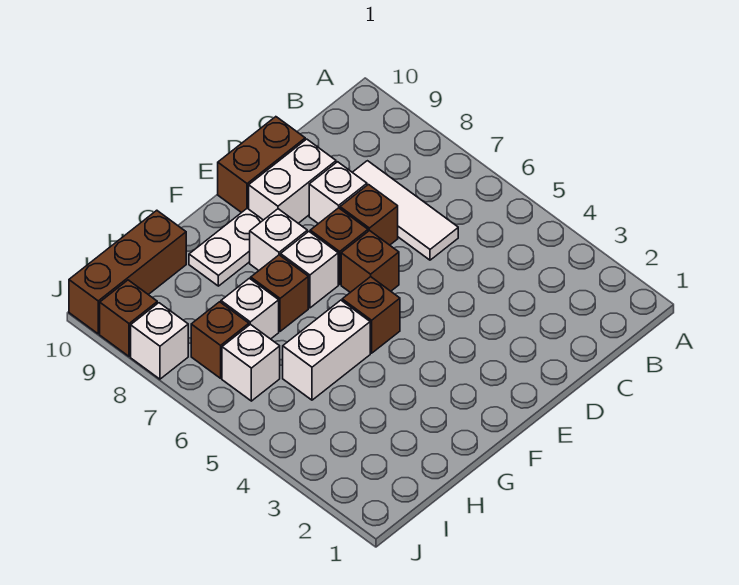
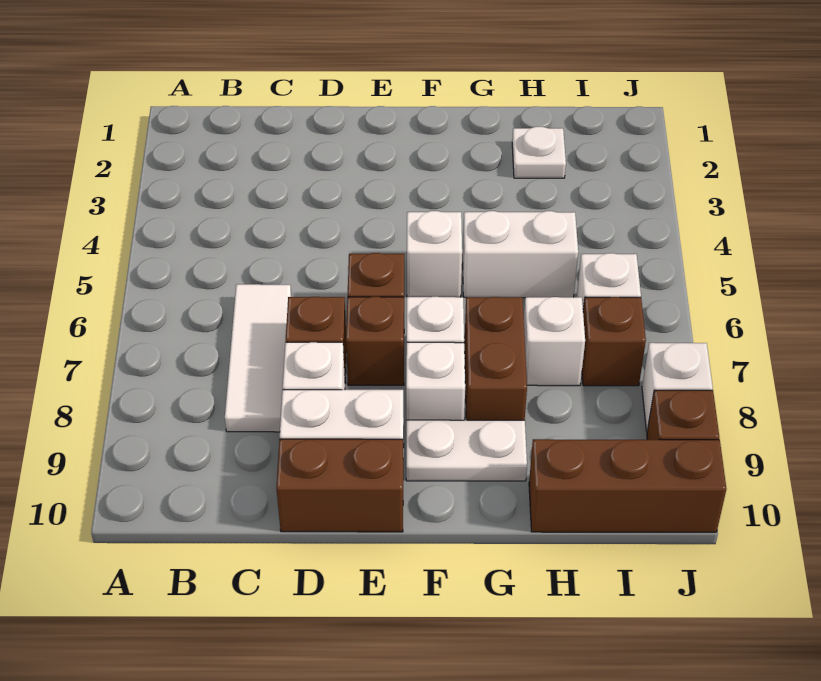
brown brick F5 level 1 -> white brick F5 level 1
brown brick G7 level 1 -> brown brick G7:G8 level 1
none -> white plate H2 level 1

